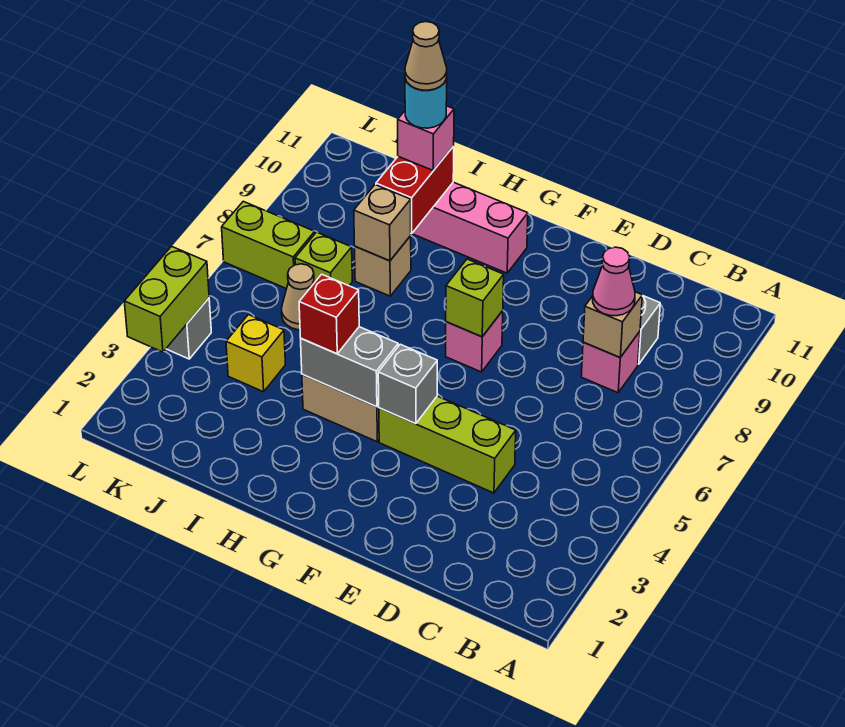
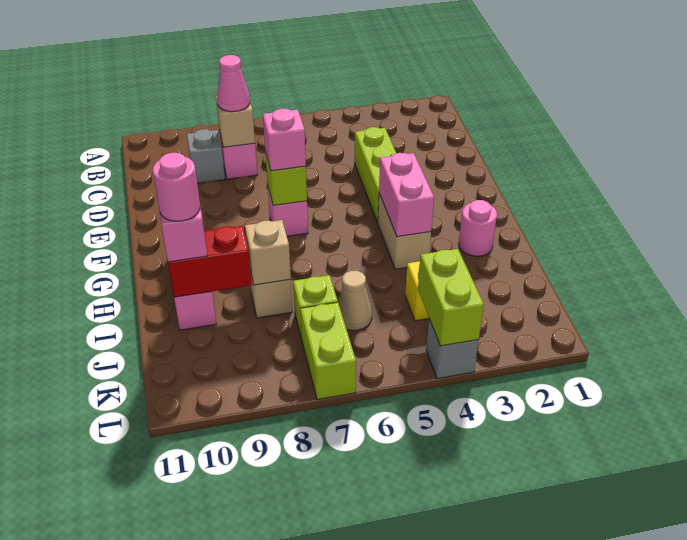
grey brick F4 level 2 -> none
none -> pink brick F7 level 3
grey brick G4:H4 level 2 -> pink brick G4:H4 level 2
none -> pink round brick H2 level 1
red brick H4 level 3 -> none
cyan round brick I10 level 4 -> pink round brick I10 level 4
tan cone I10 level 5 -> none
lime brick L3:L4 level 2 -> lime brick K4:L4 level 2

